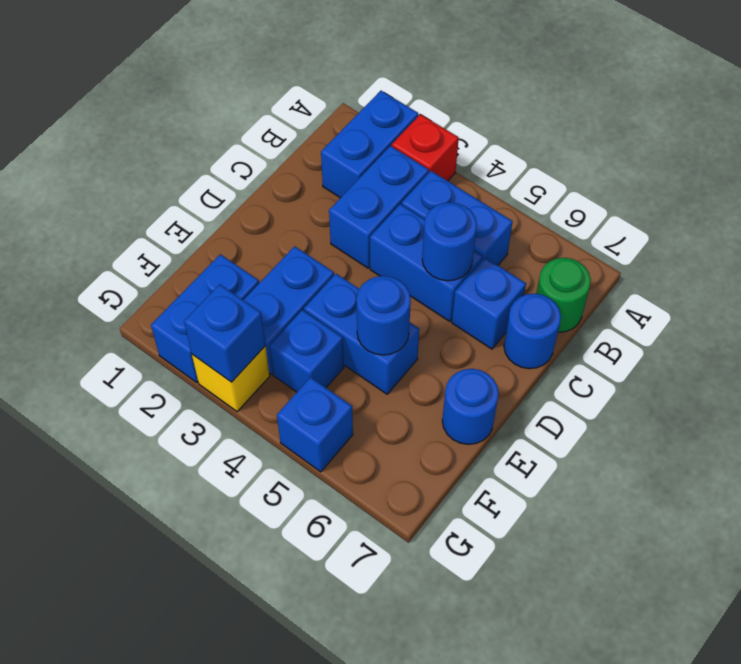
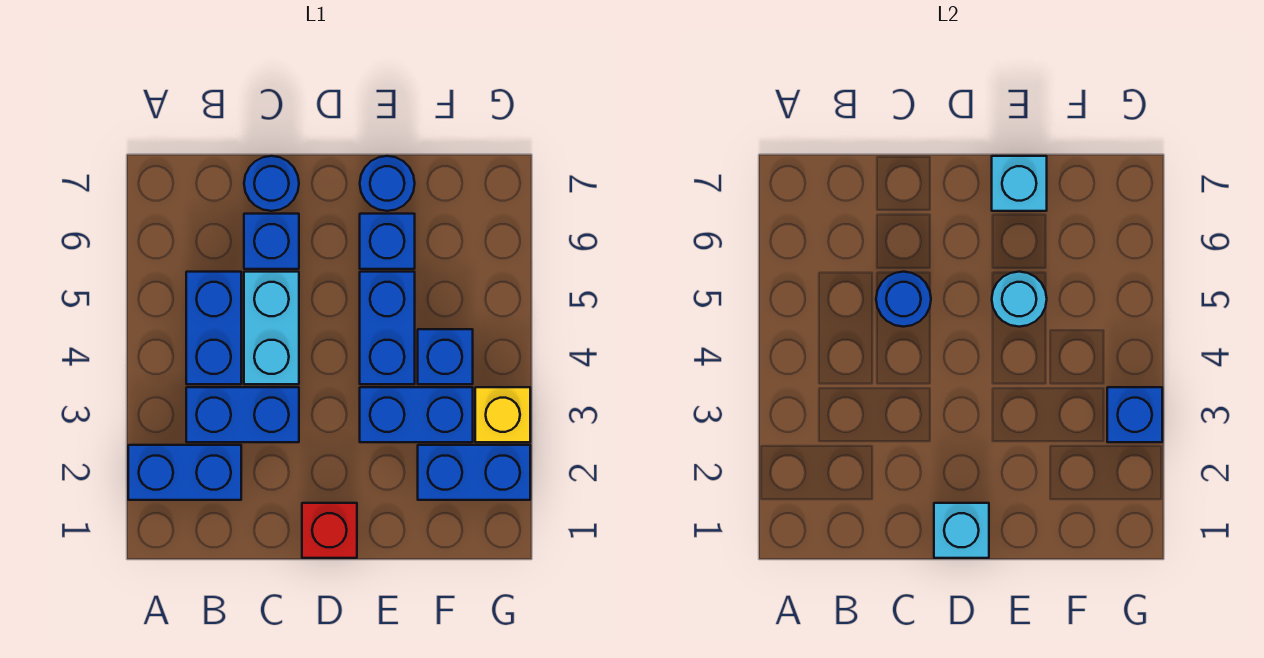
red brick A3 level 1 -> red brick D1 level 1
green round brick B7 level 1 -> none
blue brick C4:C5 level 1 -> cyan brick C4:C5 level 1
none -> cyan brick D1 level 2
blue round brick E5 level 2 -> cyan round brick E5 level 2
none -> cyan brick E7 level 2
blue brick G5 level 1 -> blue brick E6 level 1

